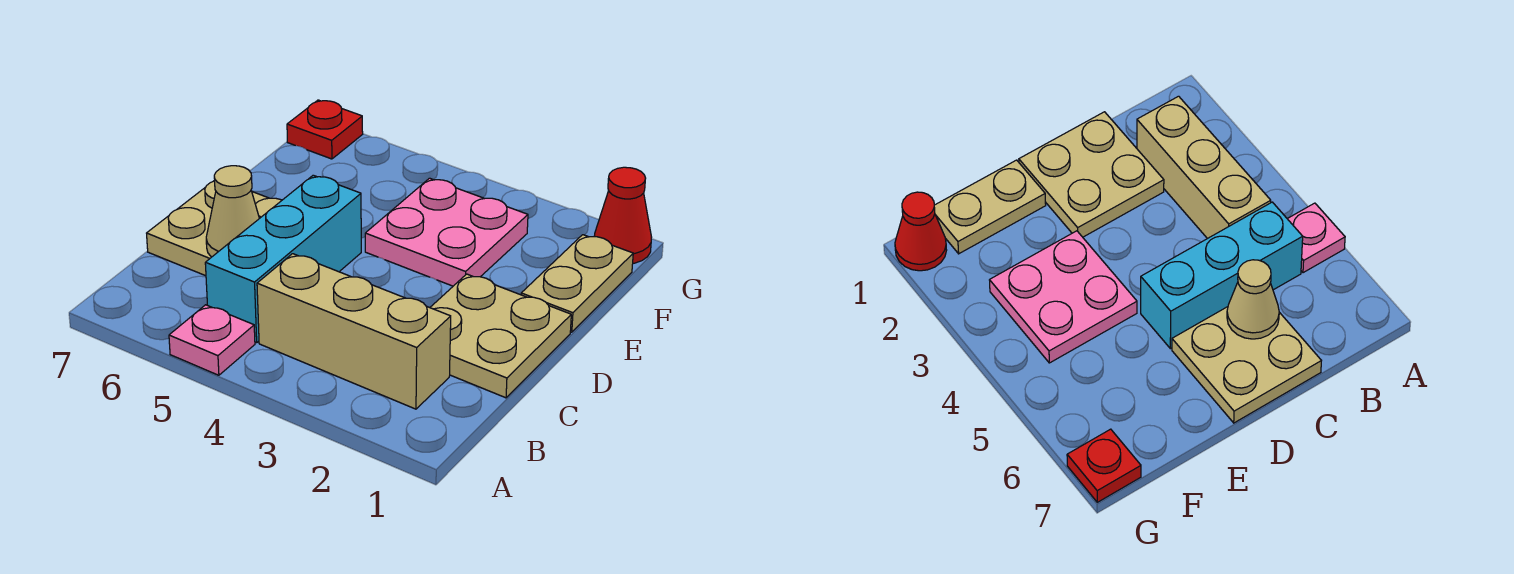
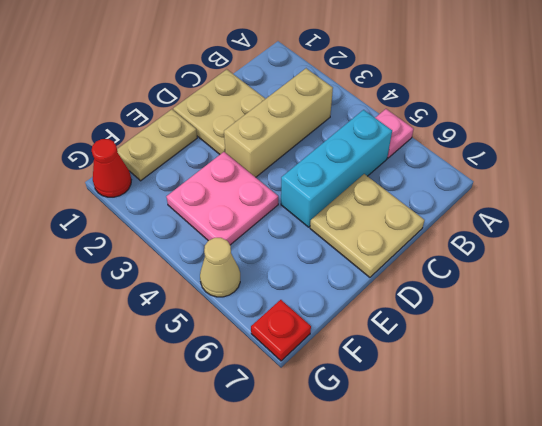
tan brick B2:B4 level 1 -> tan brick B3:D3 level 1
tan cone C6 level 2 -> tan cone G5 level 1

